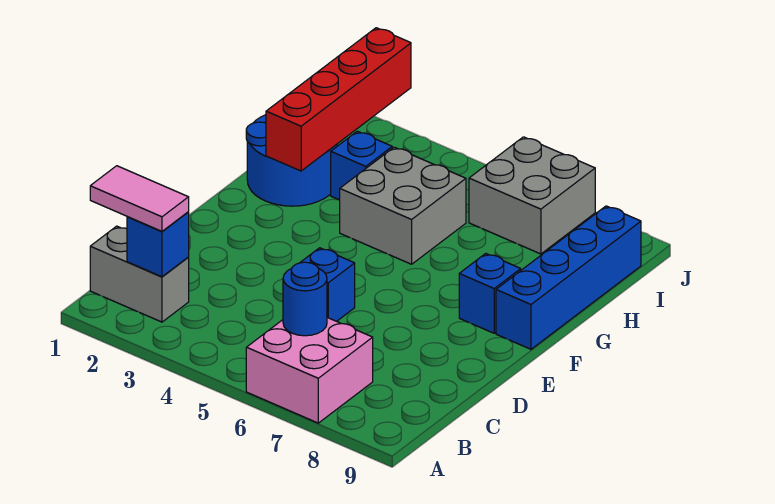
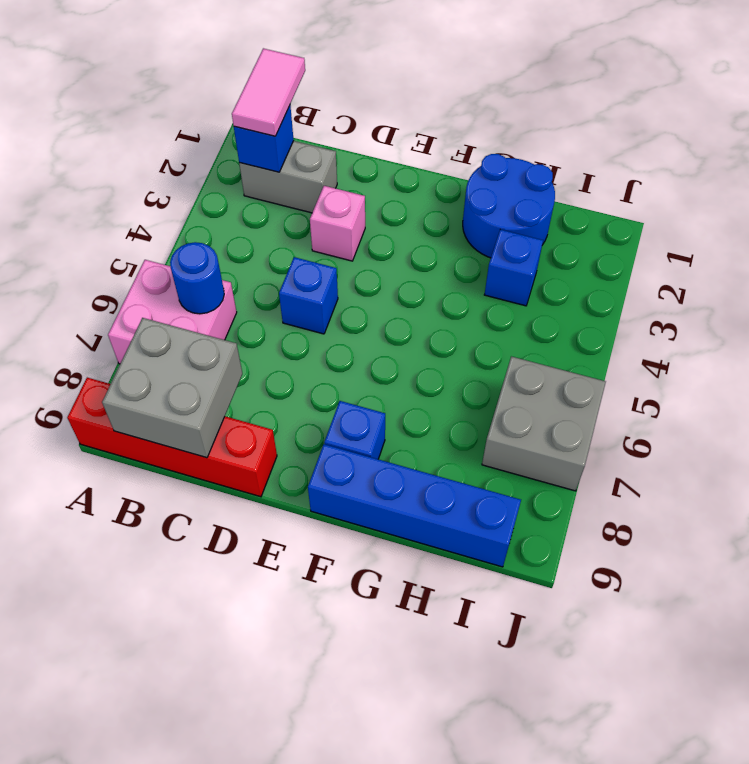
grey brick B1:B2 level 1 -> grey brick B2:C2 level 1
none -> pink brick D3 level 1
red brick G2:J2 level 2 -> red brick A9:D9 level 1
grey brick G4:H5 level 1 -> grey brick B8:C9 level 2

